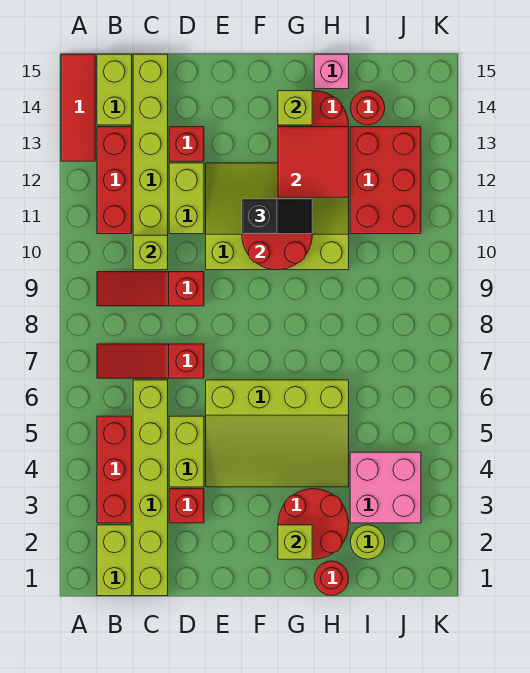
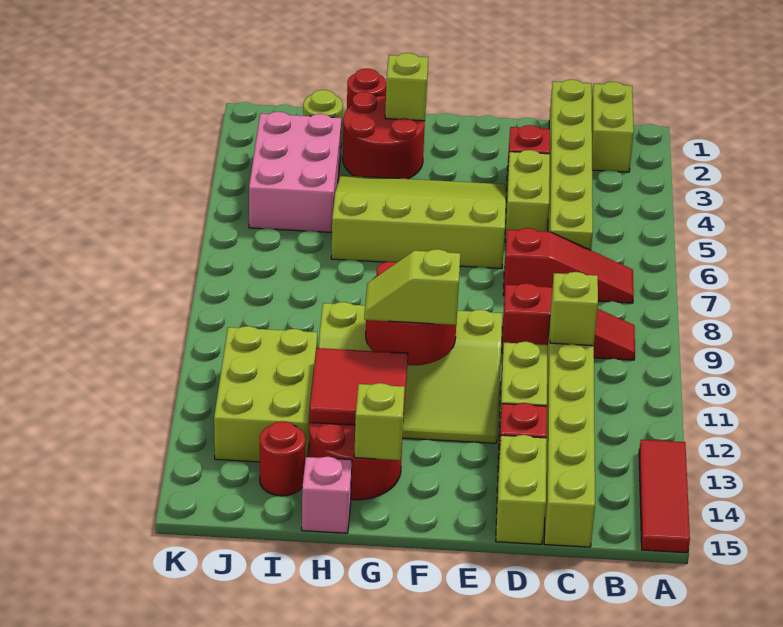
red brick B3:B5 level 1 -> none
red brick B11:B13 level 1 -> none
lime brick B14:B15 level 1 -> lime brick D14:D15 level 1
black slope F11:G11 level 3 top F -> lime slope F11:G11 level 3 top F
pink brick I3:J4 level 1 -> pink brick I3:J5 level 1
red brick I11:J13 level 1 -> lime brick I11:J13 level 1

